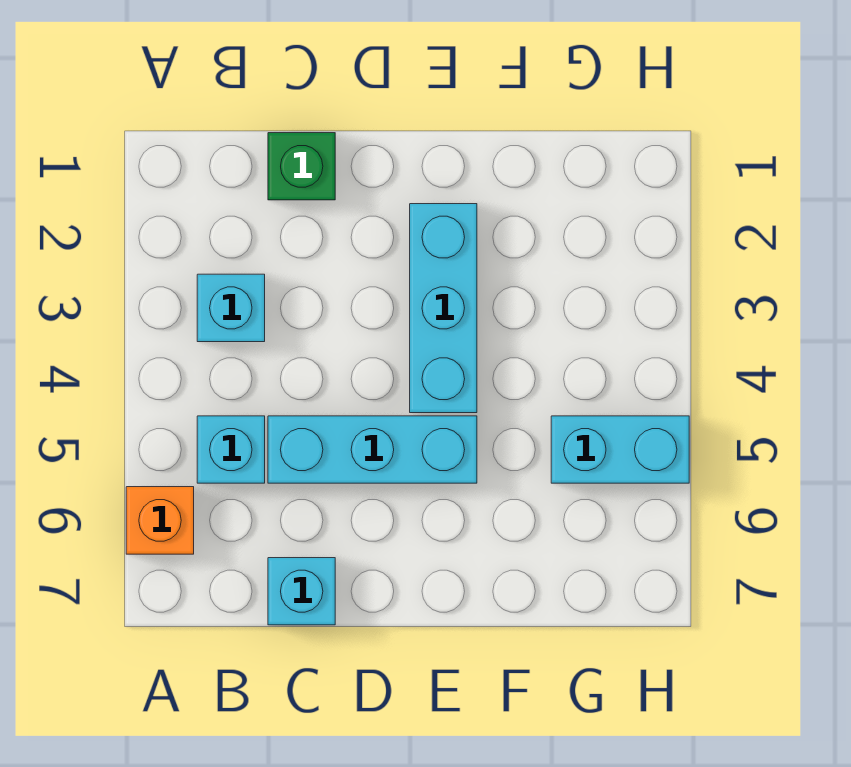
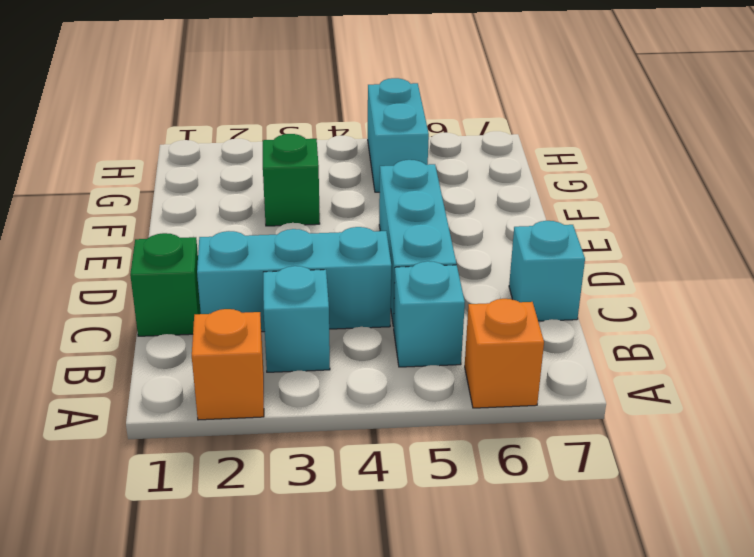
none -> orange brick A2 level 1
cyan brick E2:E4 level 1 -> cyan brick C2:C4 level 1
none -> green brick F3 level 1

